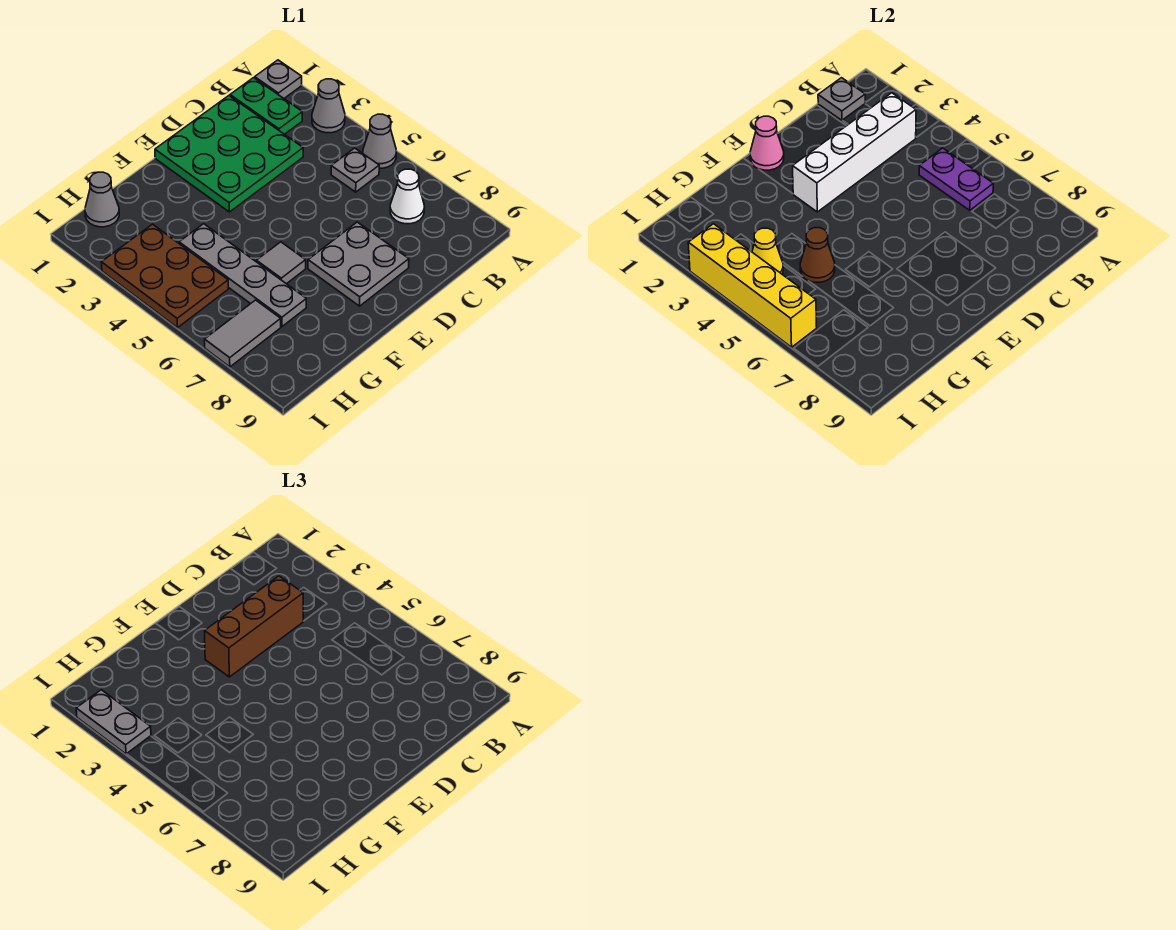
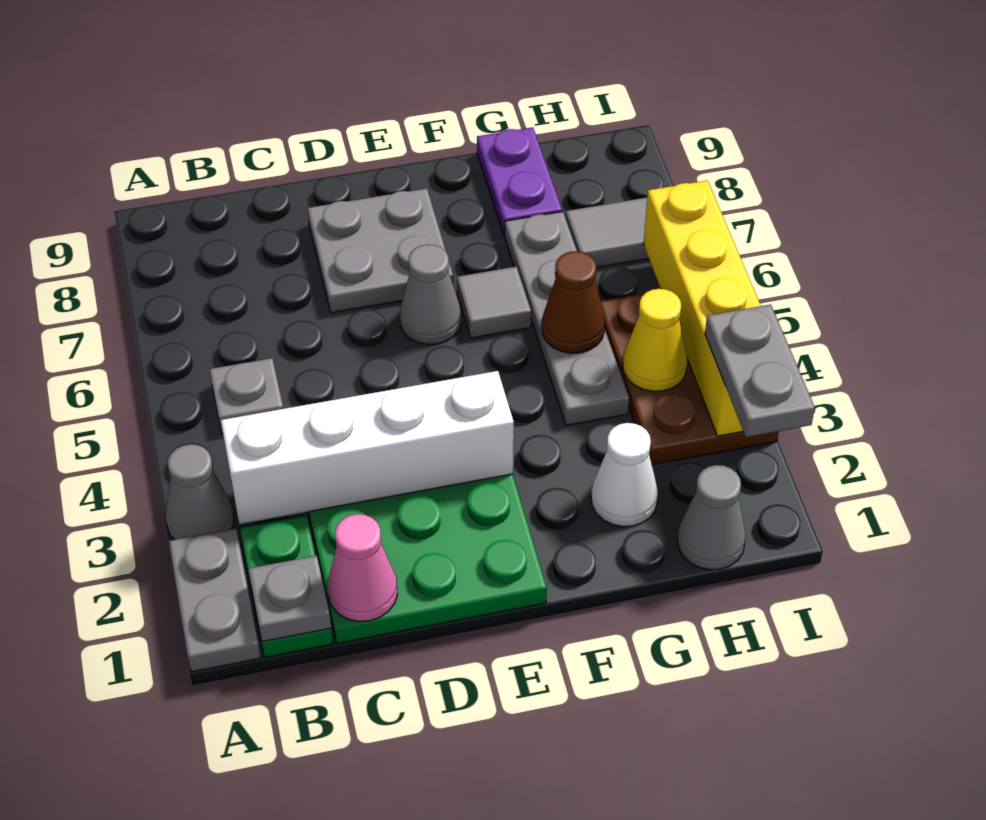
grey plate A1 level 1 -> grey plate A1:A2 level 1
grey cone A5 level 1 -> grey cone E6 level 1
purple plate B5:B6 level 2 -> purple plate G8:G9 level 1
white cone B7 level 1 -> white cone G2 level 1
brown brick C3:E3 level 3 -> none
pink cone E1 level 2 -> pink cone C1 level 2

